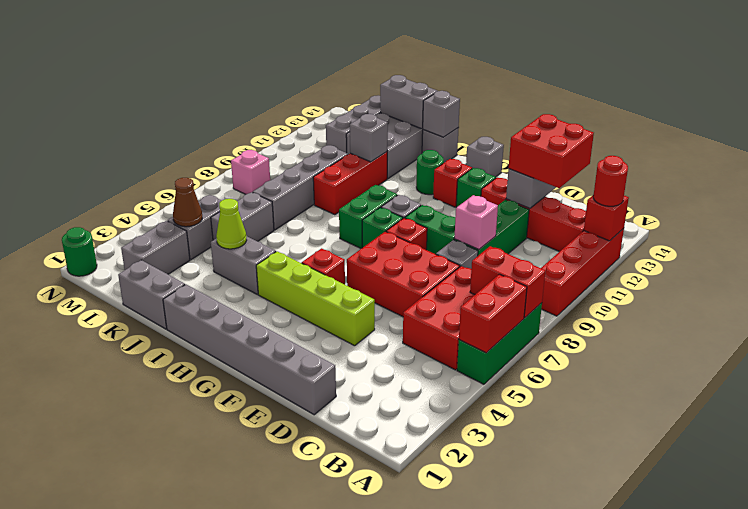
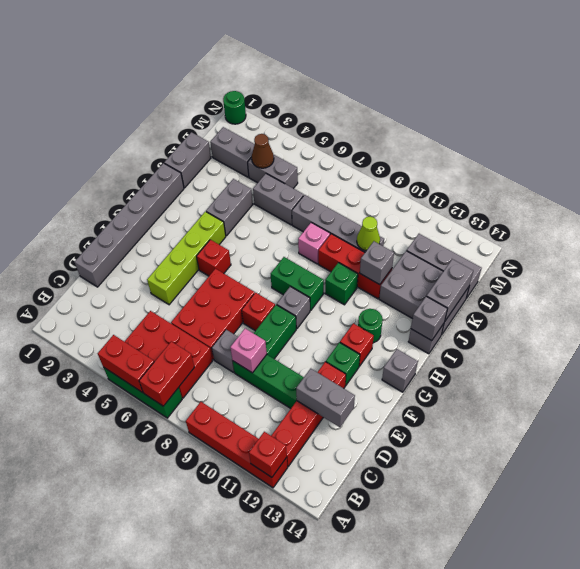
red round brick A12 level 3 -> none
red brick C12:D13 level 3 -> none
green brick G8 level 1 -> green brick I10 level 1
lime cone J4 level 2 -> lime cone K10 level 2
pink brick M8 level 1 -> pink brick J8 level 1

